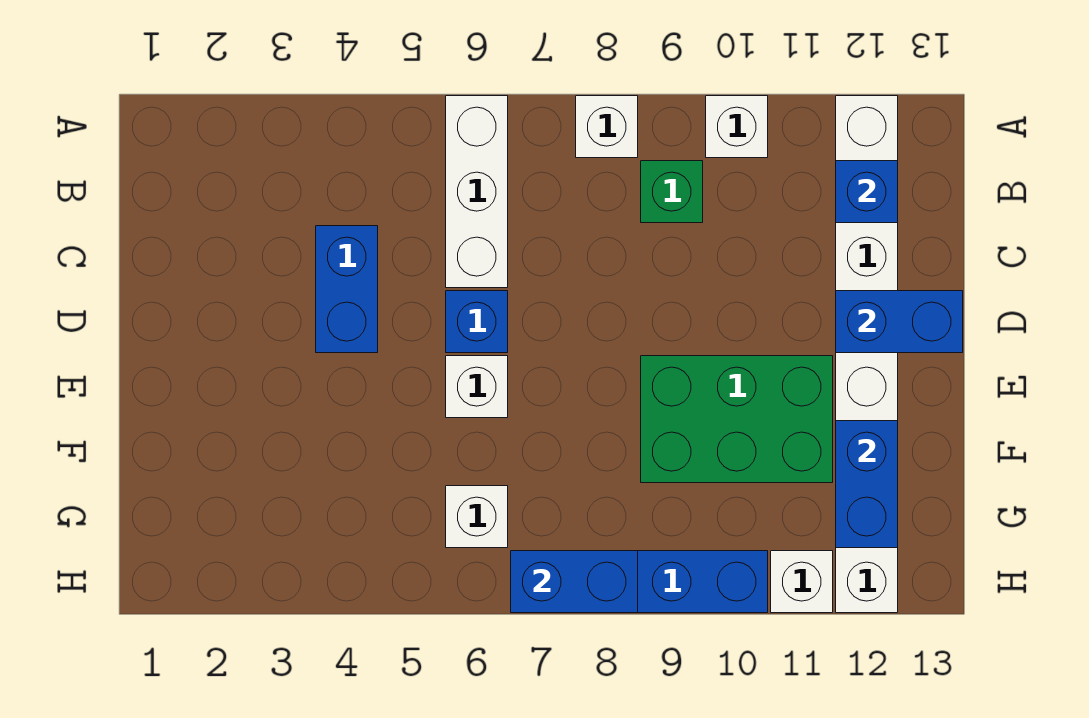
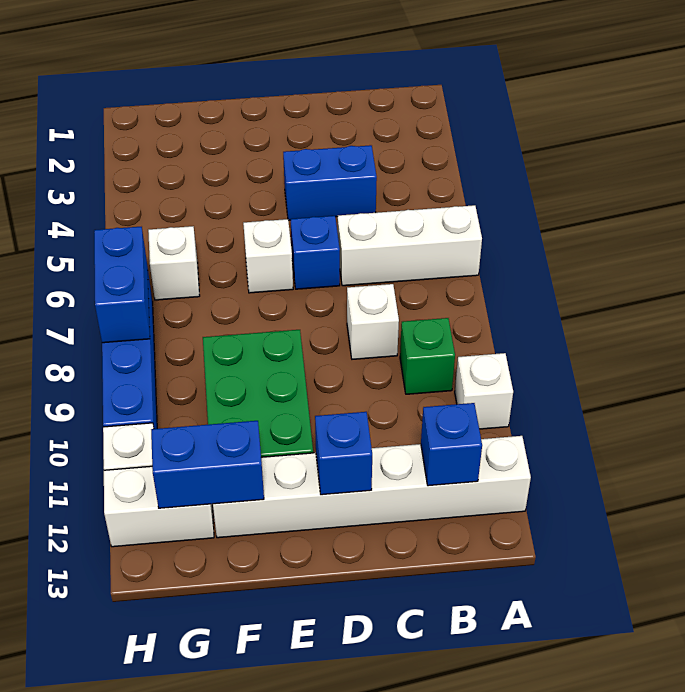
white brick A8 level 1 -> white brick C8 level 1
blue brick D12:D13 level 2 -> blue brick D12 level 2

